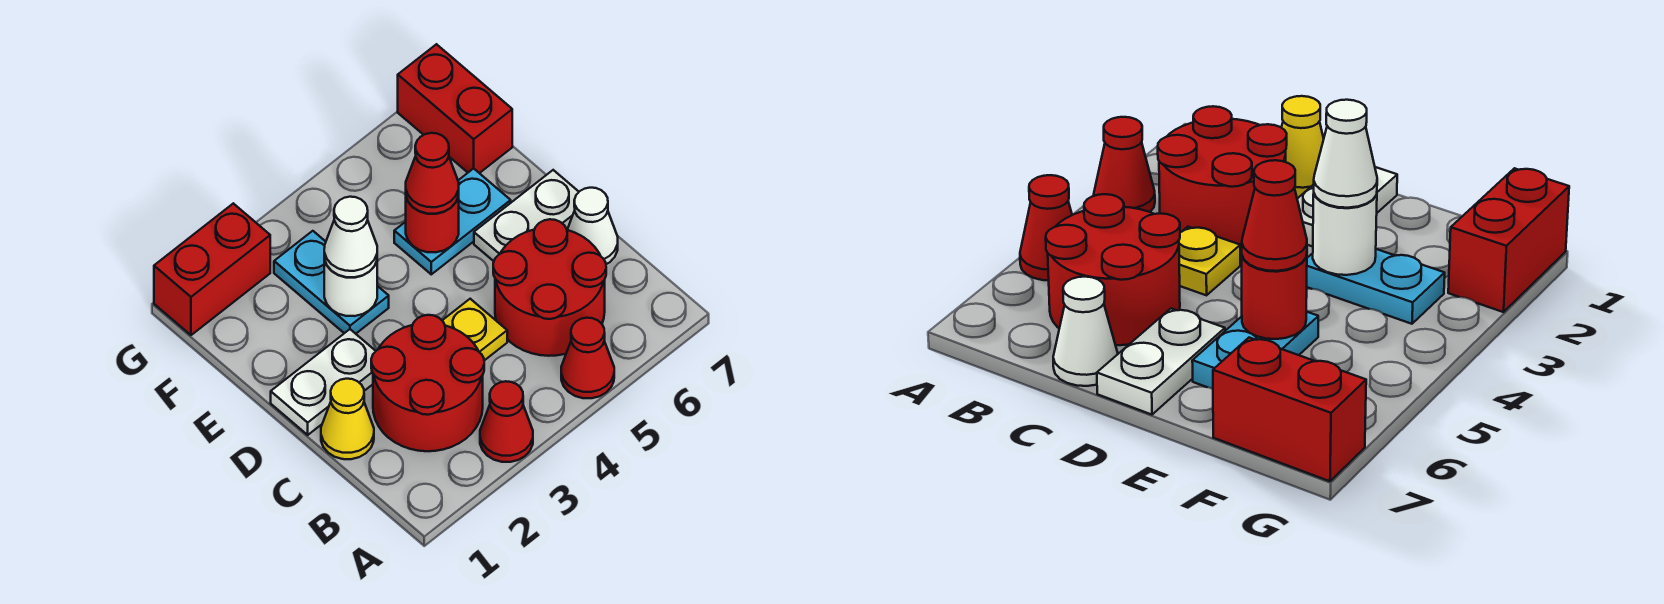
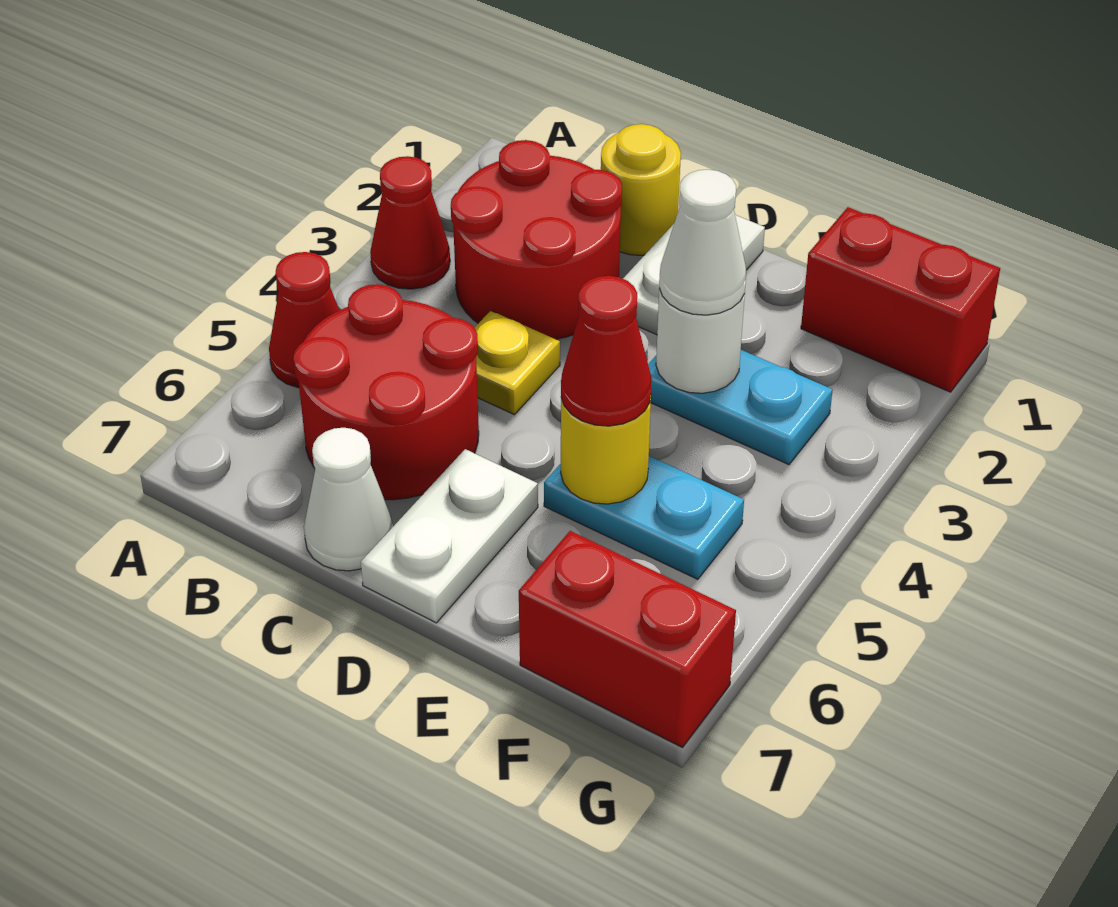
yellow cone C1 level 1 -> yellow round brick C1 level 1
cyan plate E5:E6 level 1 -> cyan plate E5:F5 level 1
red round brick E5 level 2 -> yellow round brick E5 level 2
red brick G1:G2 level 1 -> red brick F1:G1 level 1

